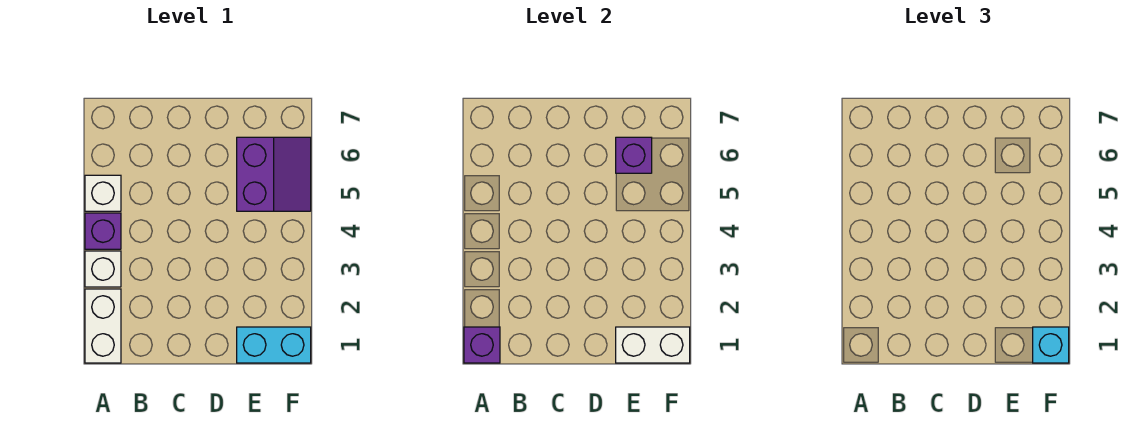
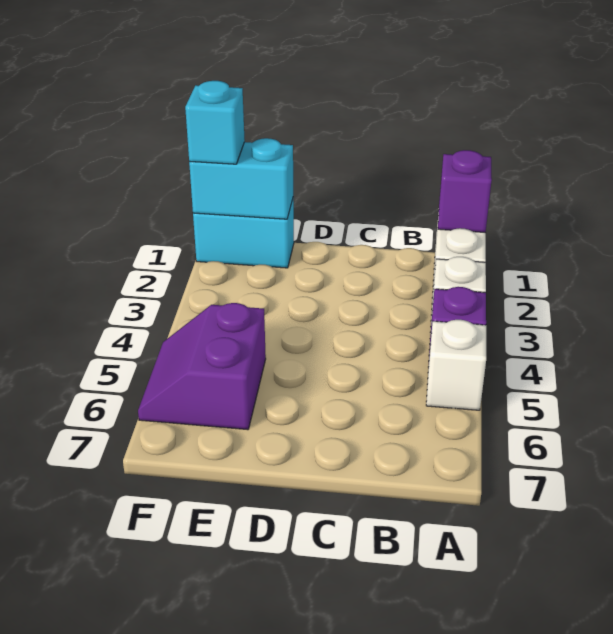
white brick E1:F1 level 2 -> cyan brick E1:F1 level 2
purple brick E6 level 2 -> none

